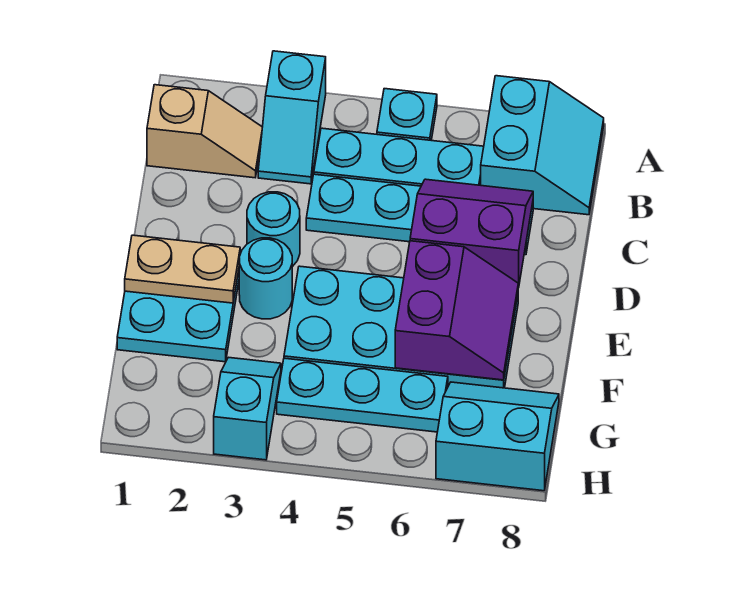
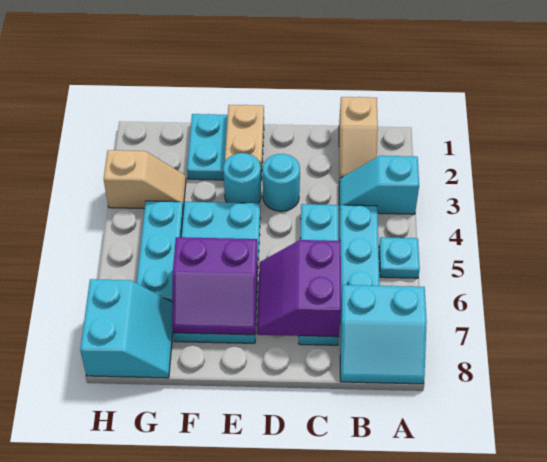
purple slope C6:D7 level 2 top D -> purple slope C6:D7 level 2 top C
cyan slope G3:H3 level 1 top H -> tan slope G3:H3 level 1 top H

